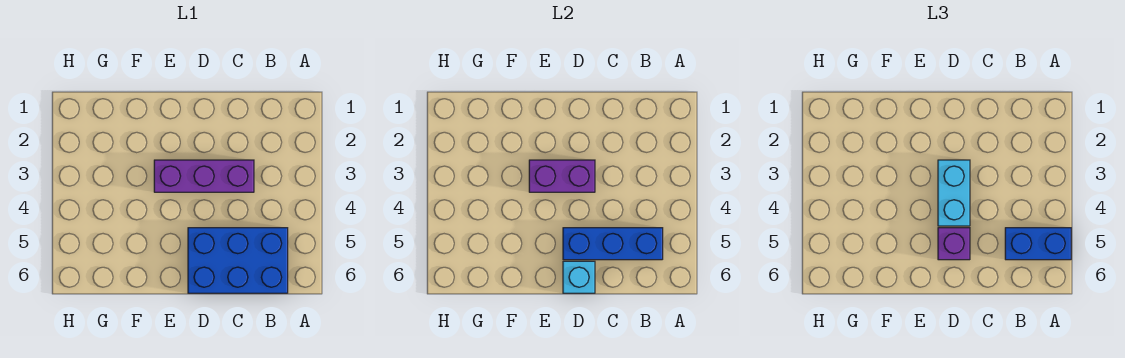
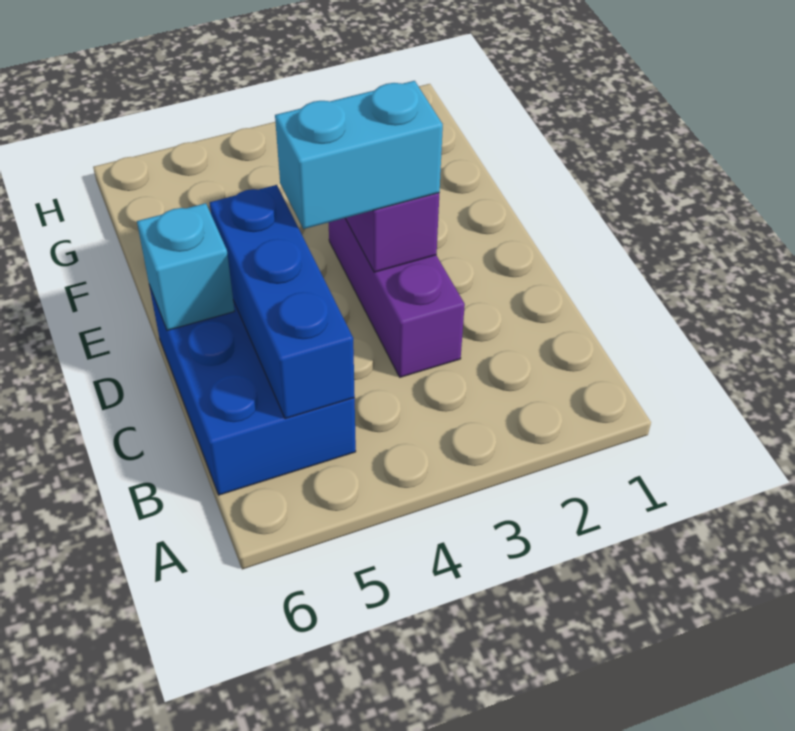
blue brick A5:B5 level 3 -> none
purple brick D5 level 3 -> none

